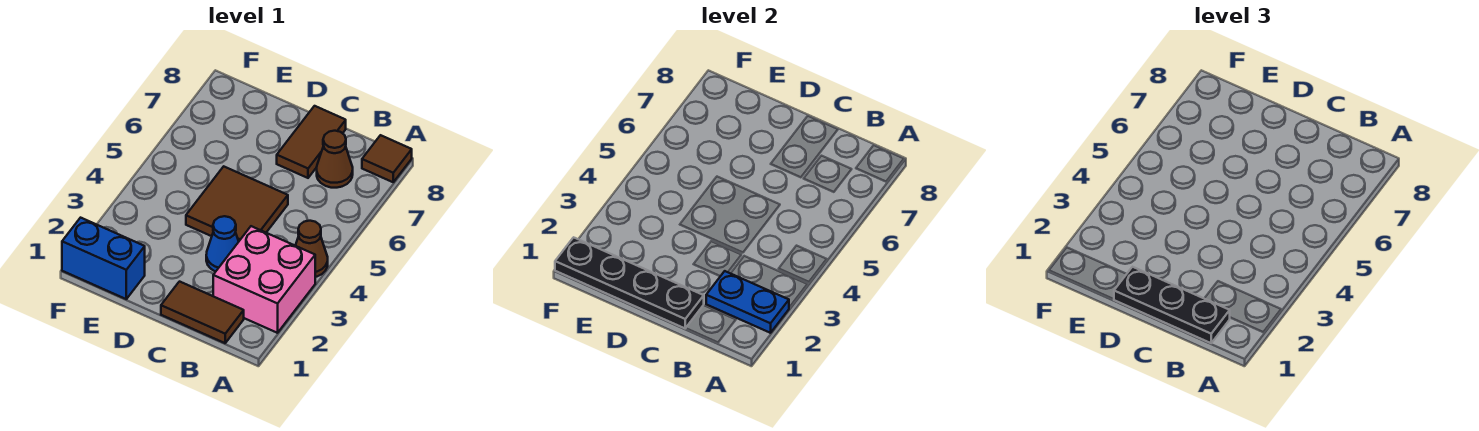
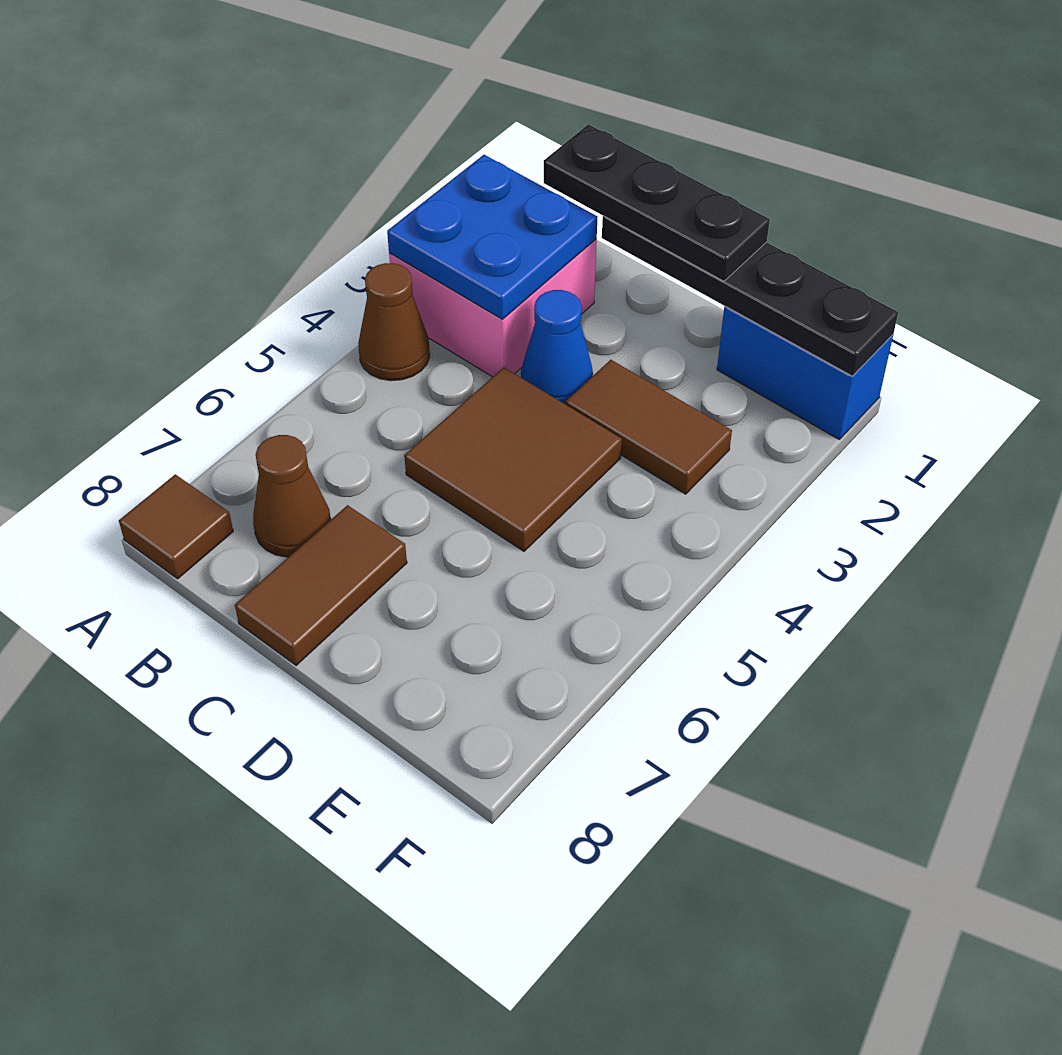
blue plate A2:B2 level 2 -> blue plate A2:B3 level 2
brown tile B1:C1 level 1 -> brown tile D3:E3 level 1

